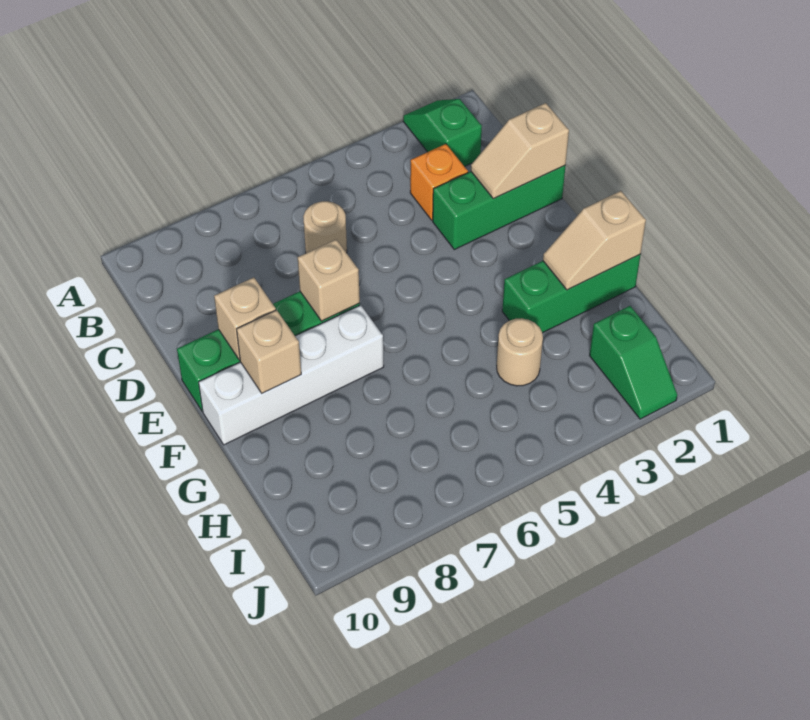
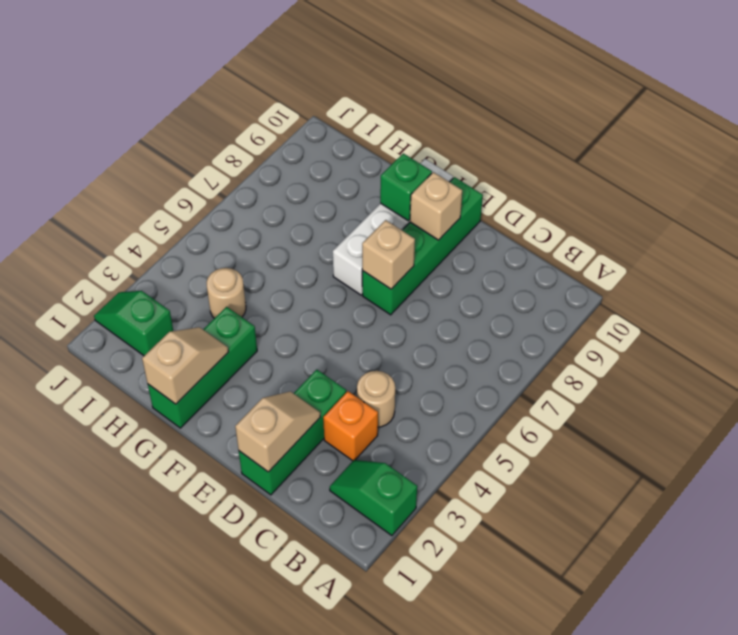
green slope A2:B2 level 1 top B -> green slope A2:B2 level 1 top A
tan round brick C6 level 1 -> tan round brick C4 level 1
tan brick F9 level 2 -> green brick F9 level 2

